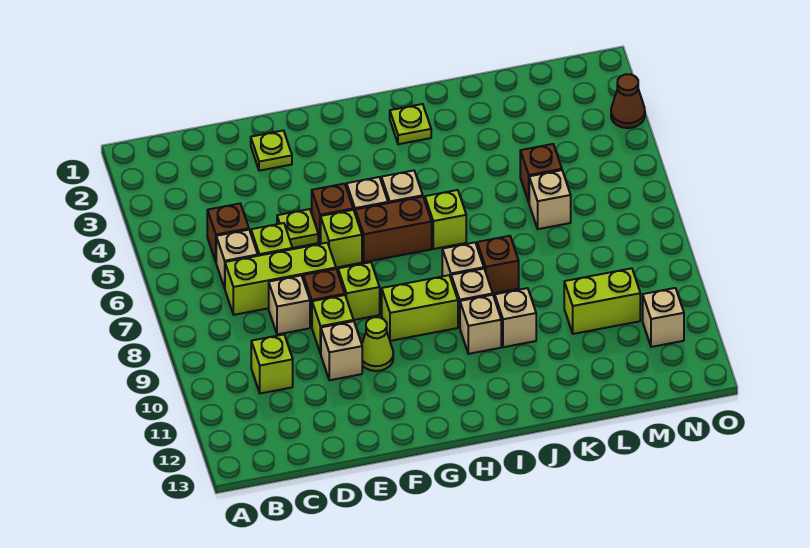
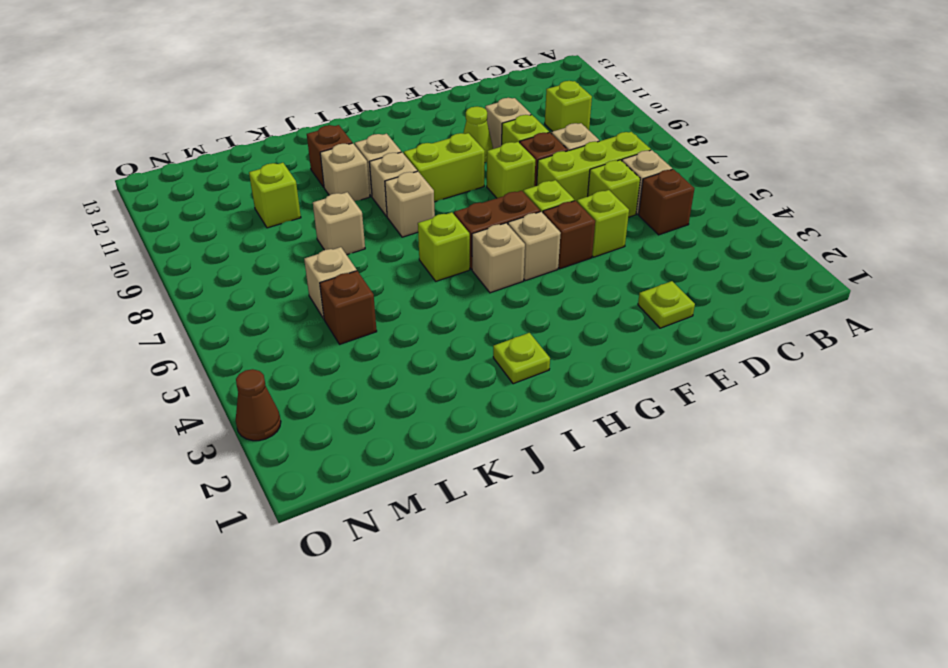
lime plate E5 level 1 -> lime brick E5 level 1
brown brick J8 level 1 -> brown brick J11 level 1
lime brick L10:M10 level 1 -> lime brick L10 level 1
tan brick N11 level 1 -> tan brick K8 level 1

